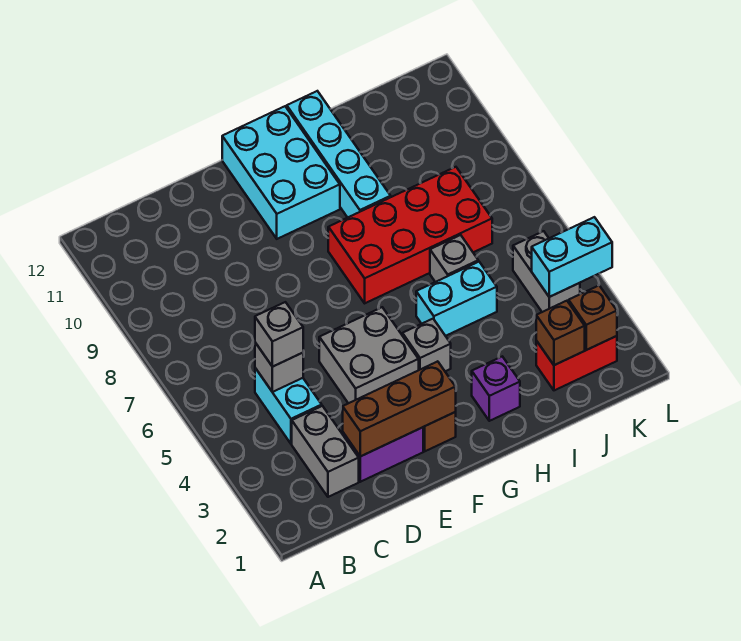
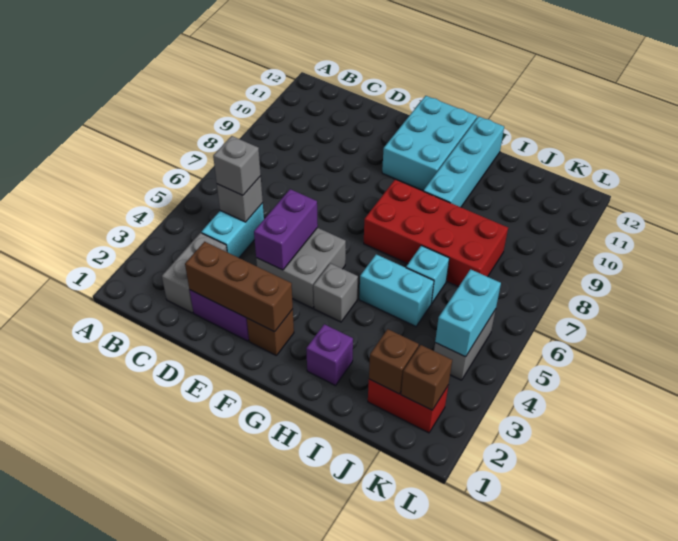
none -> purple brick E4:E5 level 2
grey brick I6 level 1 -> cyan brick I6 level 1
cyan brick K4:L4 level 2 -> cyan brick K4:K5 level 2

